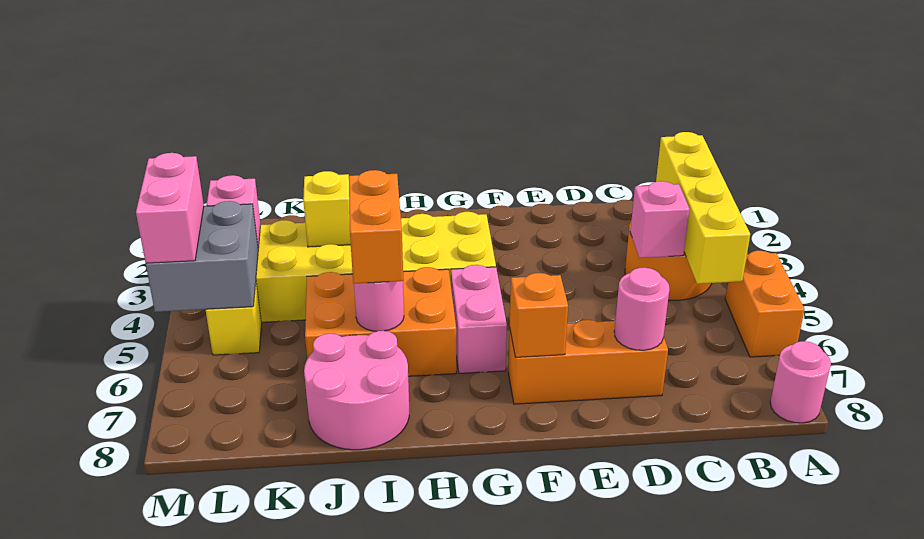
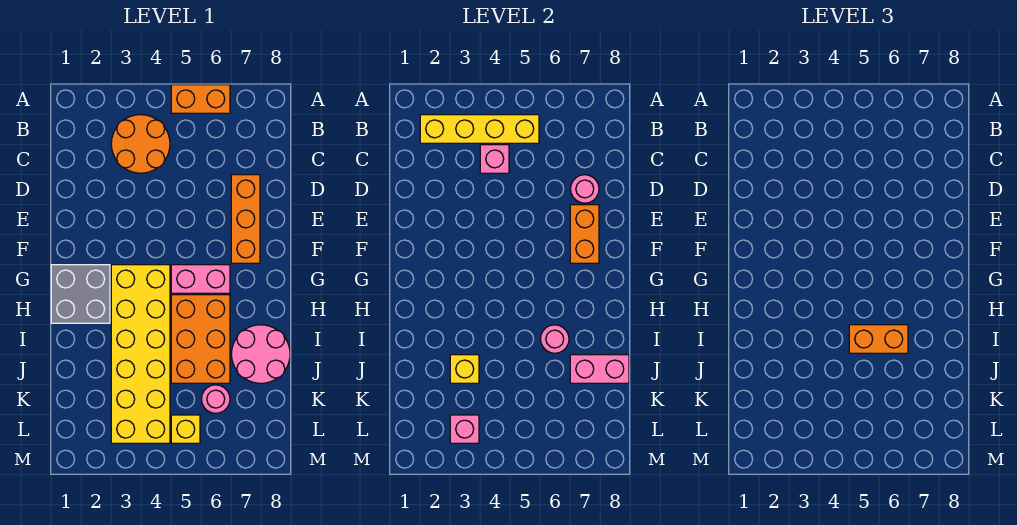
pink round brick A8 level 1 -> pink round brick K6 level 1
orange brick F7 level 2 -> orange brick E7:F7 level 2
grey brick L4:M5 level 2 -> grey brick G1:H2 level 1
pink brick M4:M5 level 3 -> pink brick J7:J8 level 2

